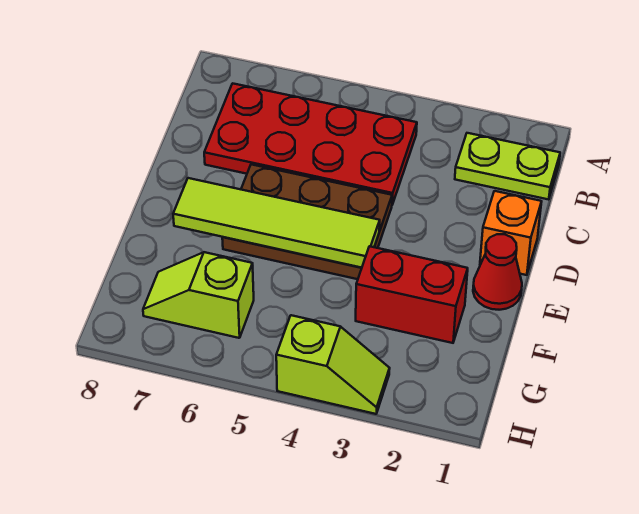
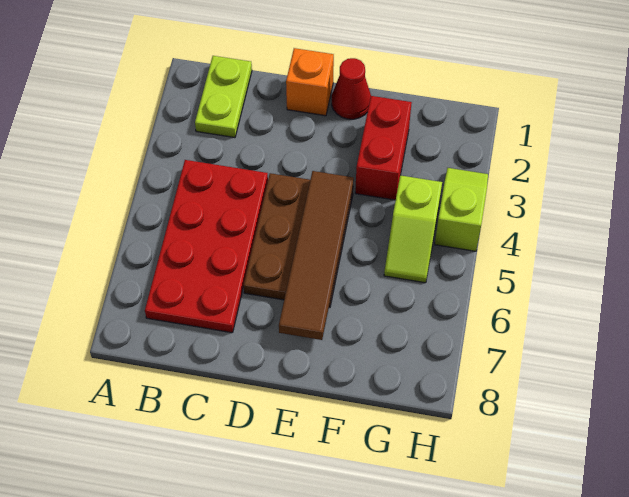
lime tile E4:E7 level 2 -> brown tile E4:E7 level 2
lime slope G6:G7 level 1 top 6 -> lime slope G4:G5 level 1 top 4

